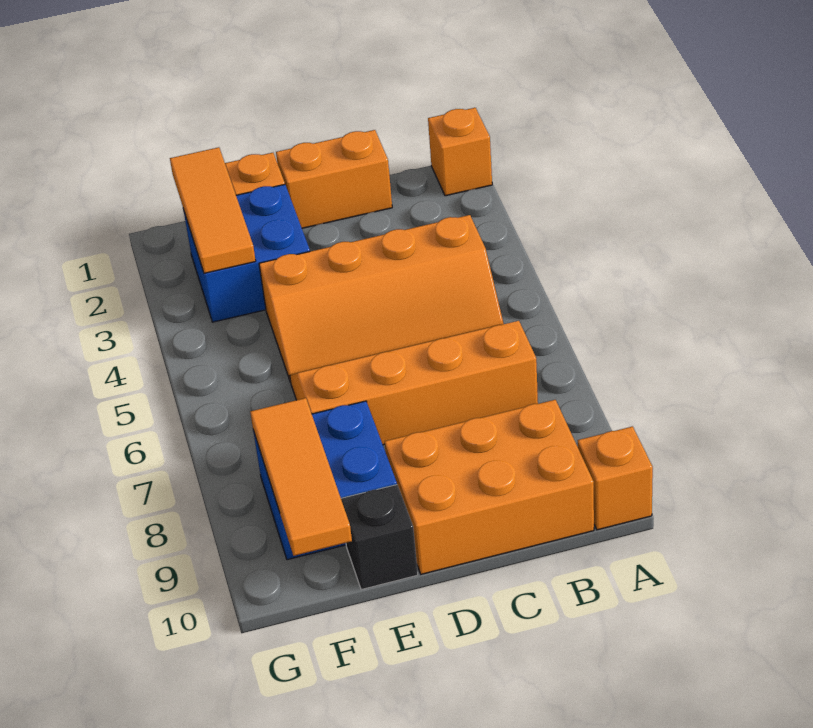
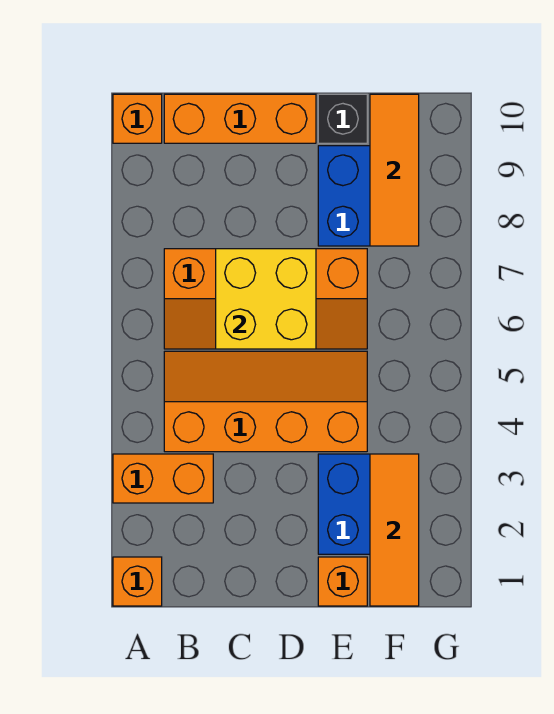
orange brick B9:D10 level 1 -> orange brick B10:D10 level 1
orange brick C1:D1 level 1 -> orange brick A3:B3 level 1
none -> yellow brick C6:D7 level 2

